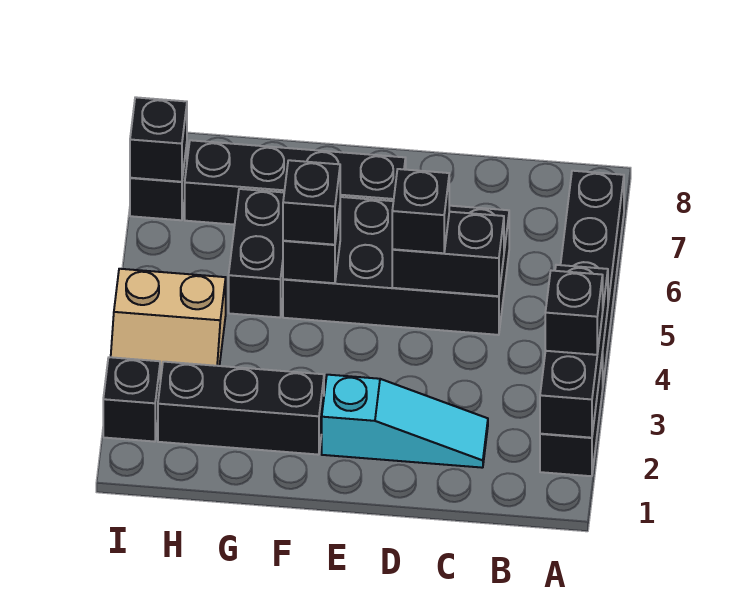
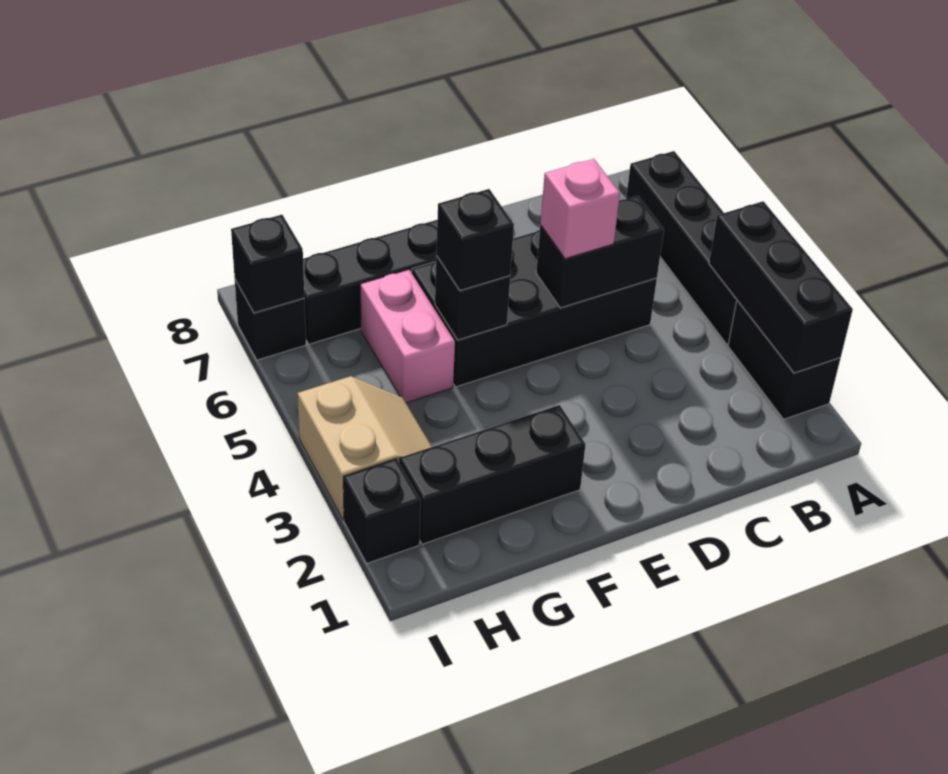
black brick A3 level 3 -> none
cyan slope C2:E2 level 1 top E -> none
black brick D5 level 3 -> pink brick D5 level 3
black brick G5:G6 level 1 -> pink brick G5:G6 level 1
tan slope H3:I4 level 1 top 4 -> tan slope H3:I4 level 1 top I

